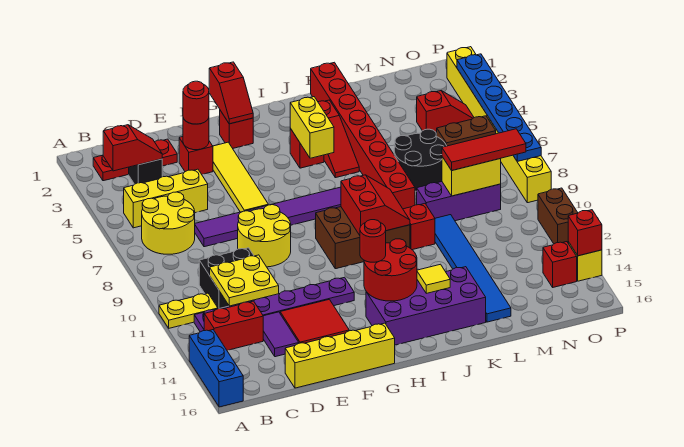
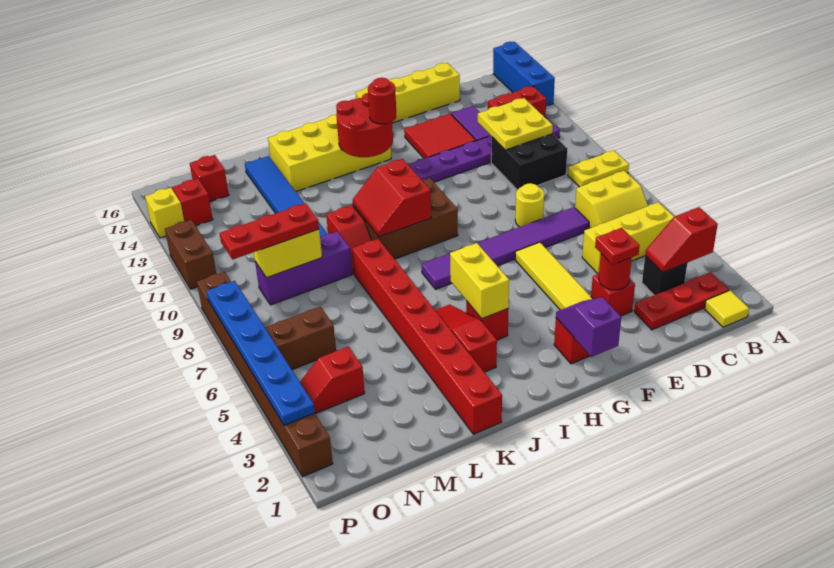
yellow plate A11:B11 level 1 -> yellow plate A9:B9 level 1
yellow round brick B6:C7 level 1 -> yellow slope B6:C7 level 1 top 7
red round brick E3 level 3 -> red plate E3 level 3
yellow round brick E8:F9 level 1 -> yellow round brick E8 level 1
red slope G1:G2 level 2 top 1 -> purple slope G1:G2 level 2 top 1
purple brick H14:K15 level 1 -> yellow brick H14:K15 level 1
yellow tile J14 level 2 -> yellow tile B1 level 1
black round brick L6:M7 level 1 -> none
red tile M9:O9 level 3 -> red plate M9:O9 level 3
yellow brick P2:P9 level 1 -> brown brick P2:P9 level 1
red brick P14 level 2 -> red brick N15 level 1

